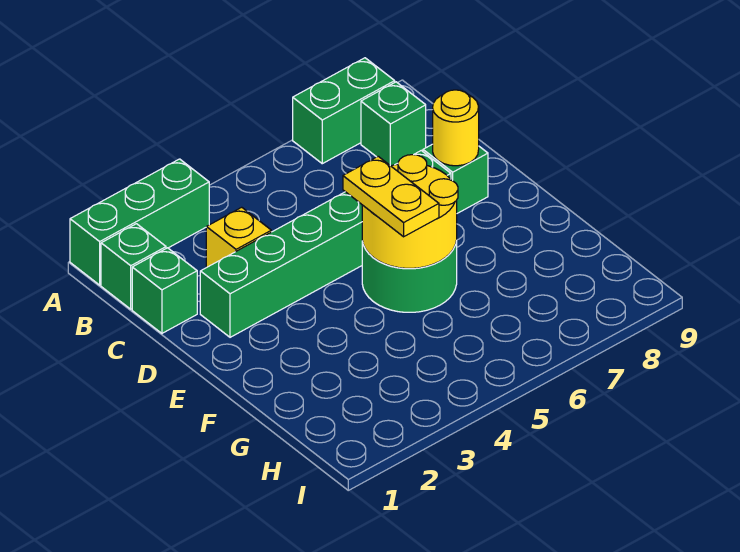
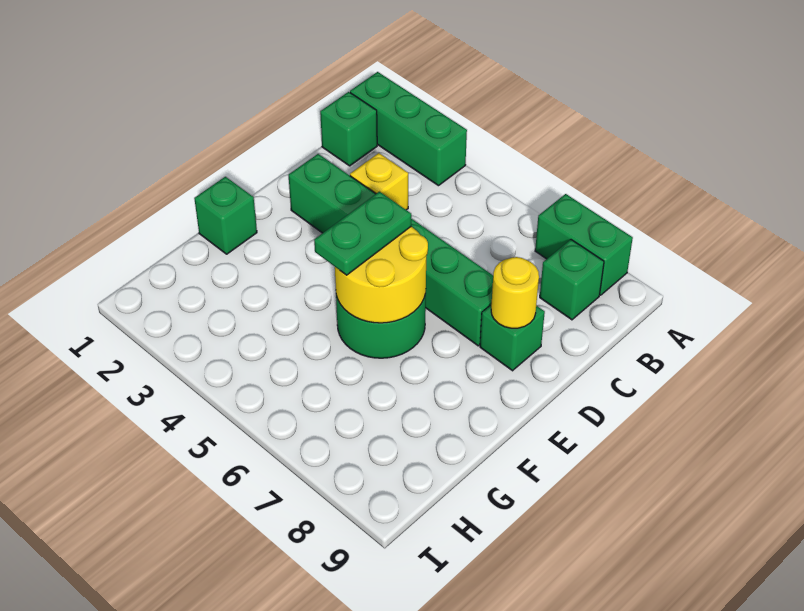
green brick C1 level 1 -> green brick F1 level 1
yellow plate E5:F5 level 3 -> green plate E5:F5 level 3

